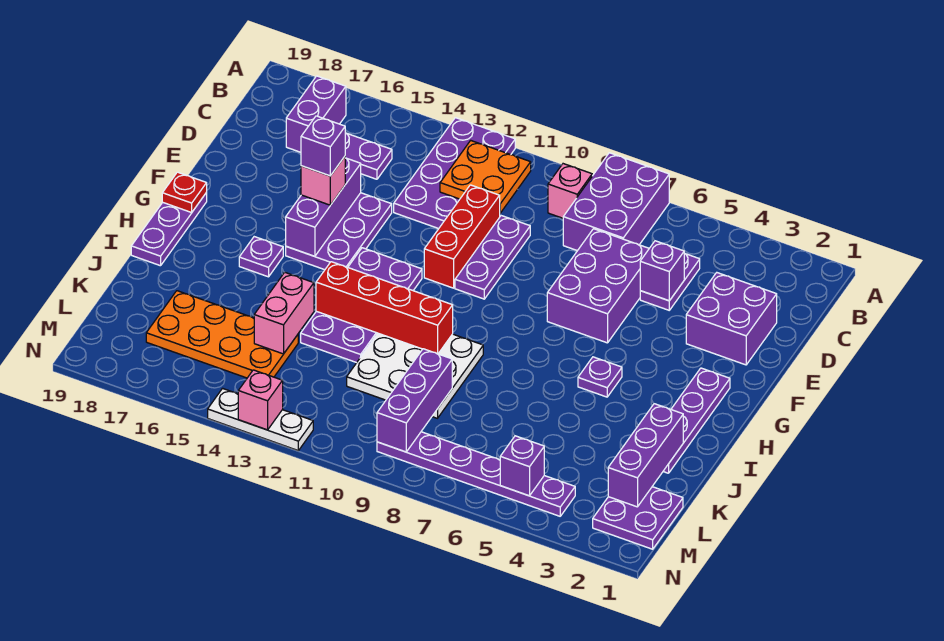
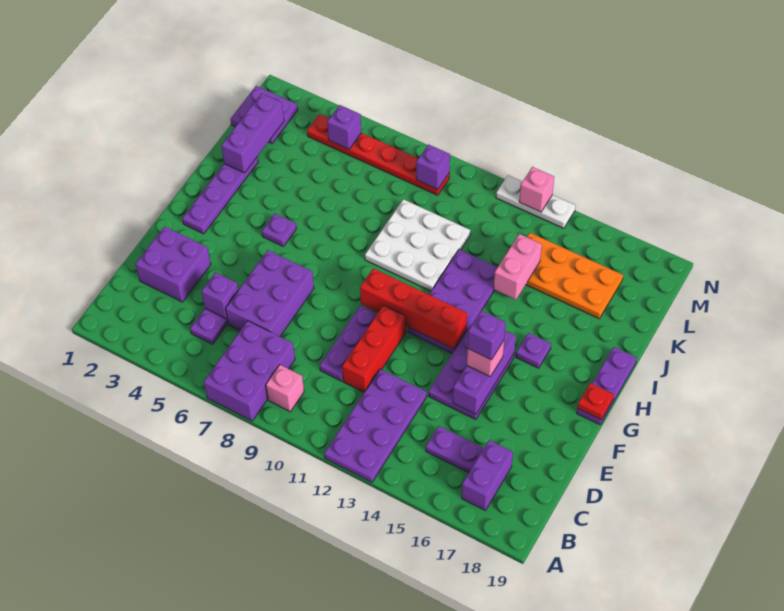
orange plate B11:C12 level 2 -> none
red brick I10:I13 level 2 -> red brick G10:G13 level 2
purple brick K9:M9 level 2 -> purple brick M9 level 2
purple plate M4:M9 level 1 -> red plate M4:M9 level 1

